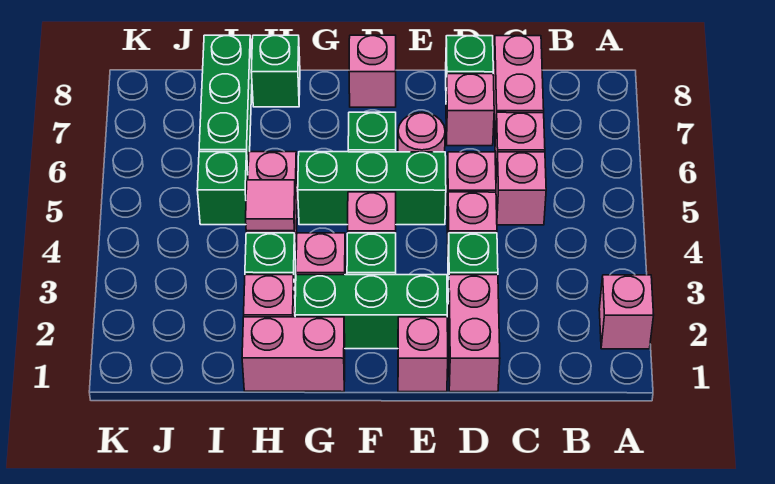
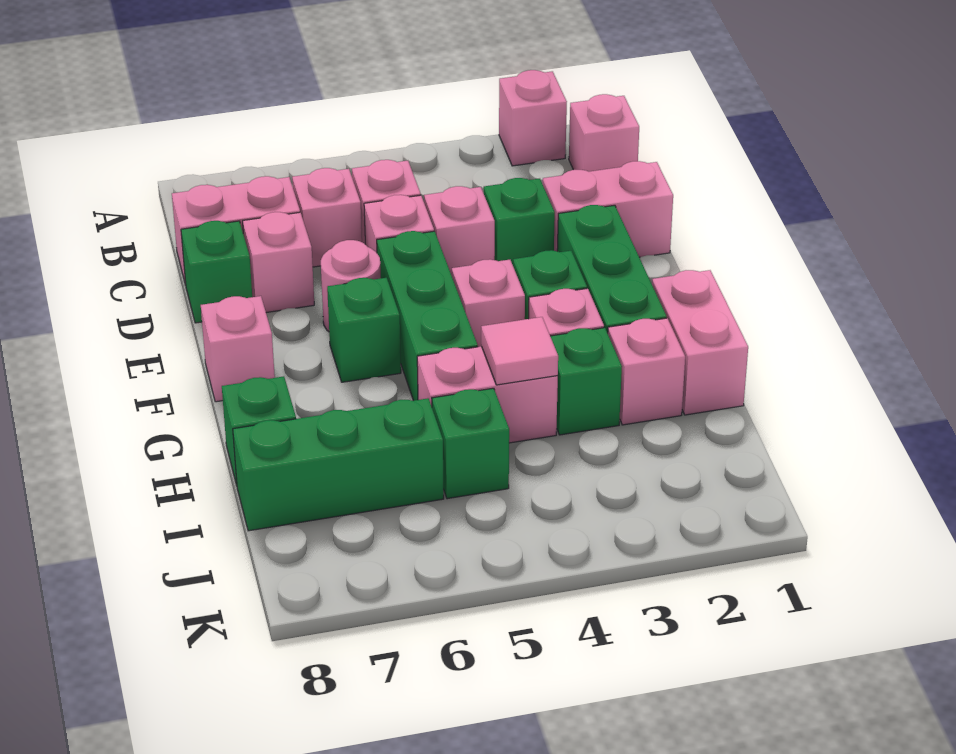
pink brick E1 level 1 -> pink brick B1 level 1

